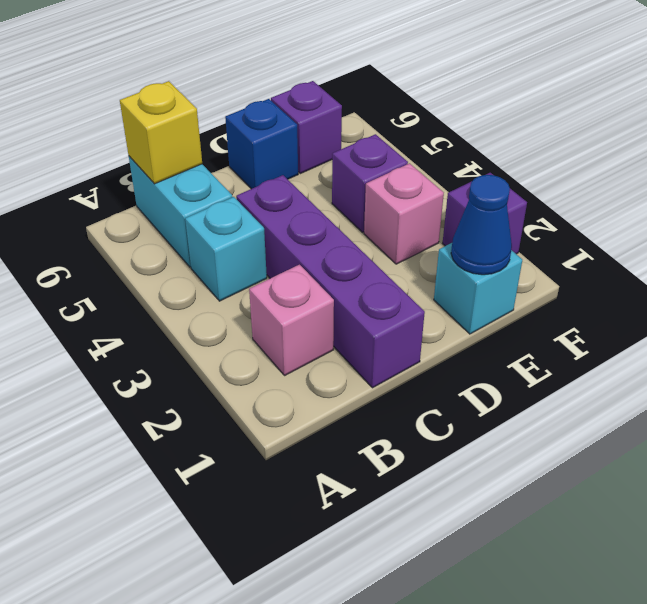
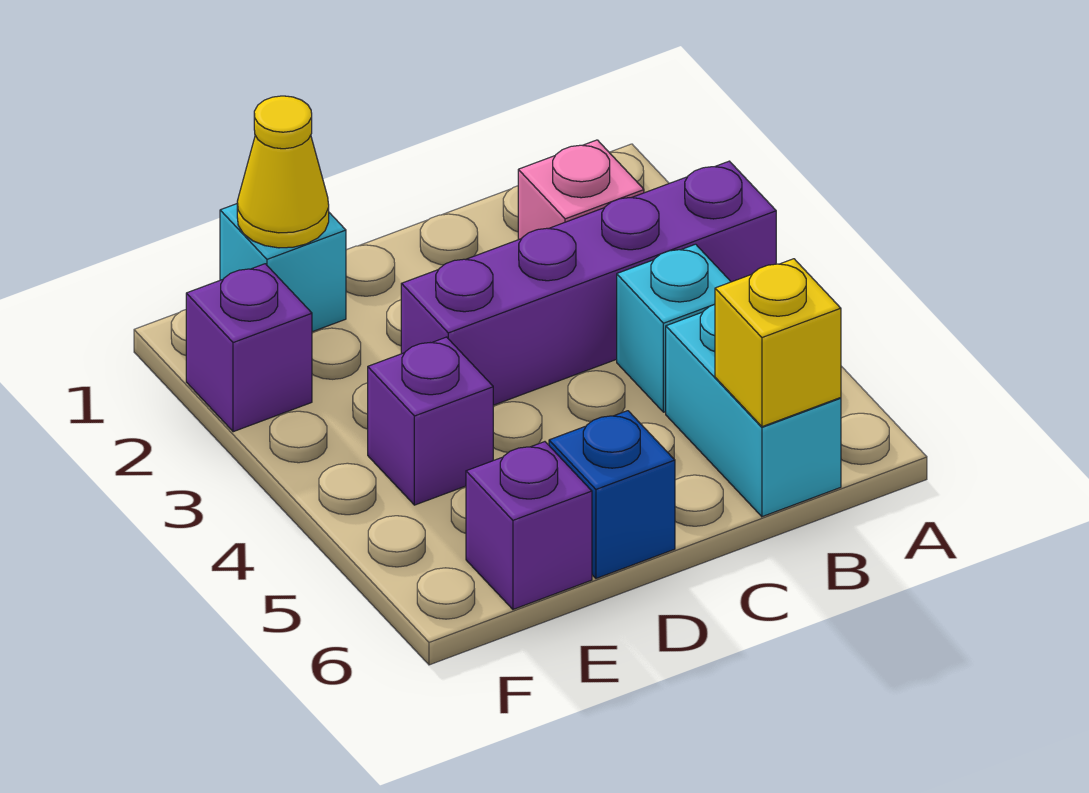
purple brick C1:C4 level 1 -> purple brick A3:D3 level 1
blue cone E1 level 2 -> yellow cone E1 level 2
pink brick E3 level 1 -> none

